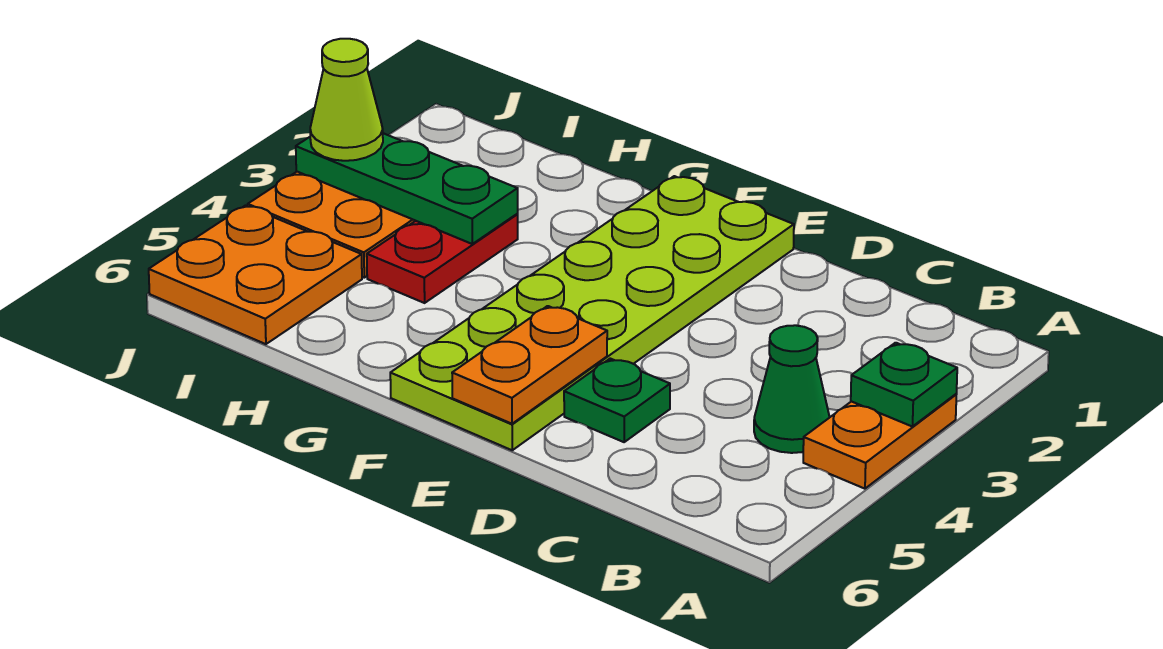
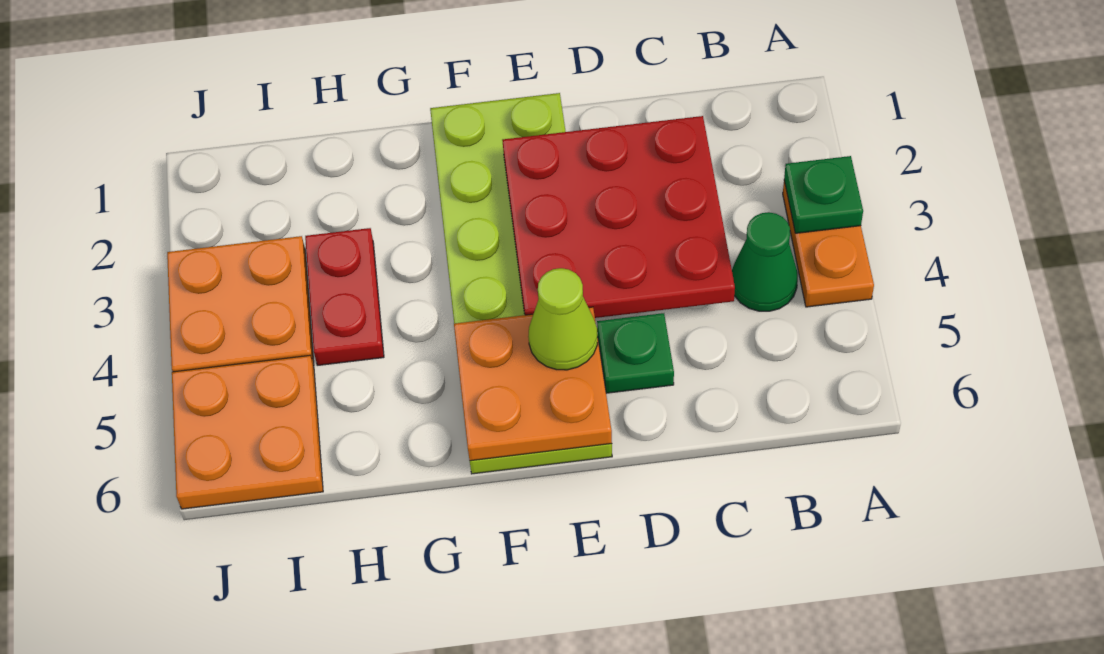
none -> red plate C2:E4 level 2
orange plate E5:E6 level 2 -> orange plate E5:F6 level 2
green plate H3:J3 level 2 -> none
lime cone J3 level 3 -> lime cone E5 level 3

